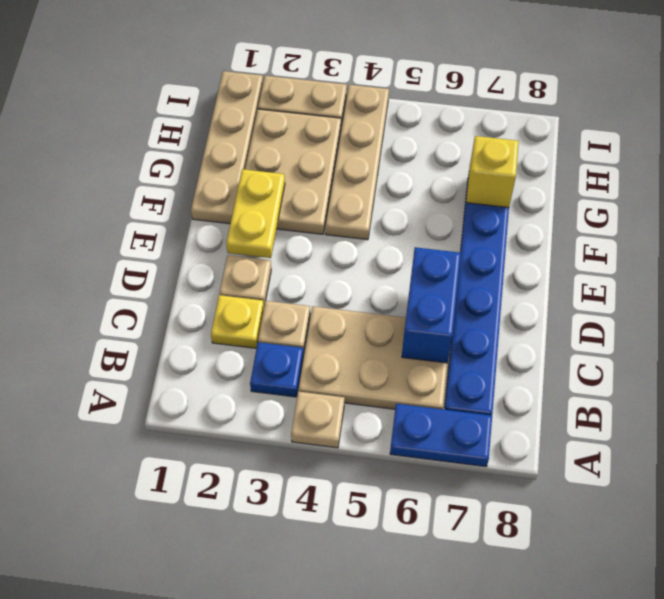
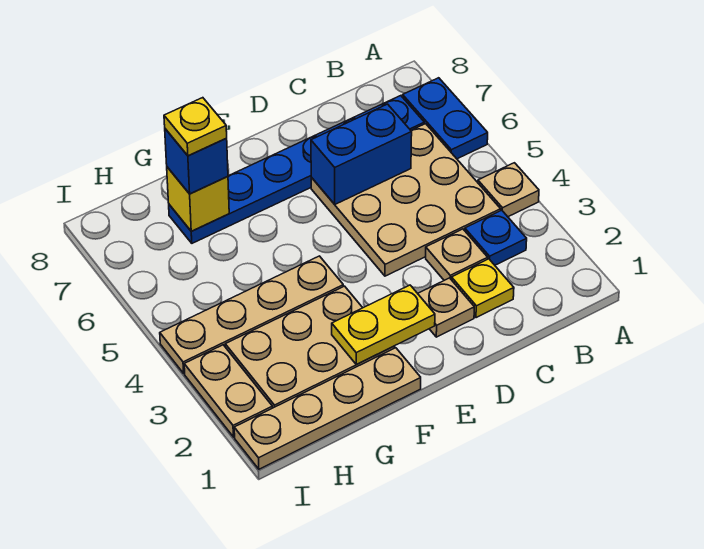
tan plate B4:C6 level 1 -> tan plate B4:D6 level 1
none -> blue brick G7 level 3
none -> yellow plate G7 level 4

